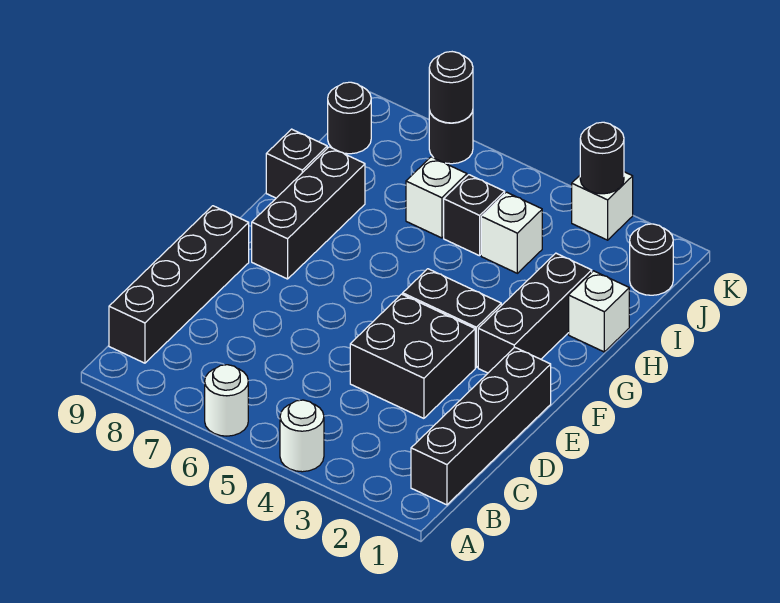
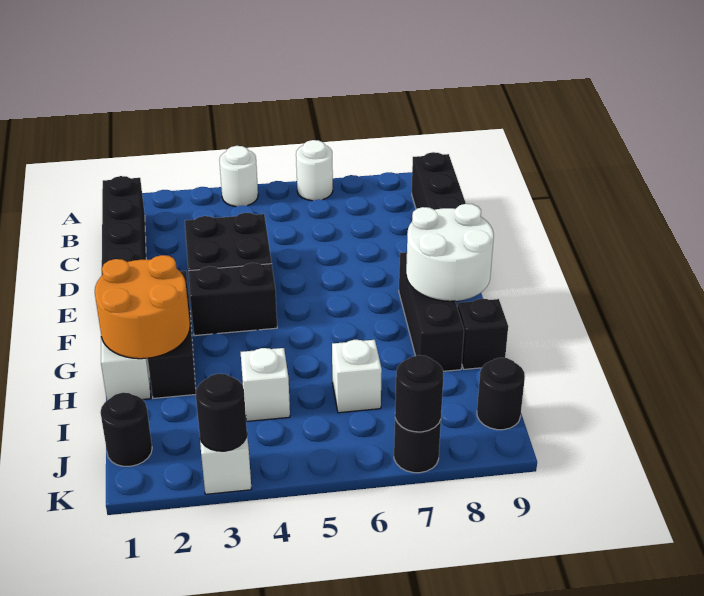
none -> white round brick F8:G9 level 2
none -> orange round brick G1:H2 level 2
black brick I5 level 1 -> none

